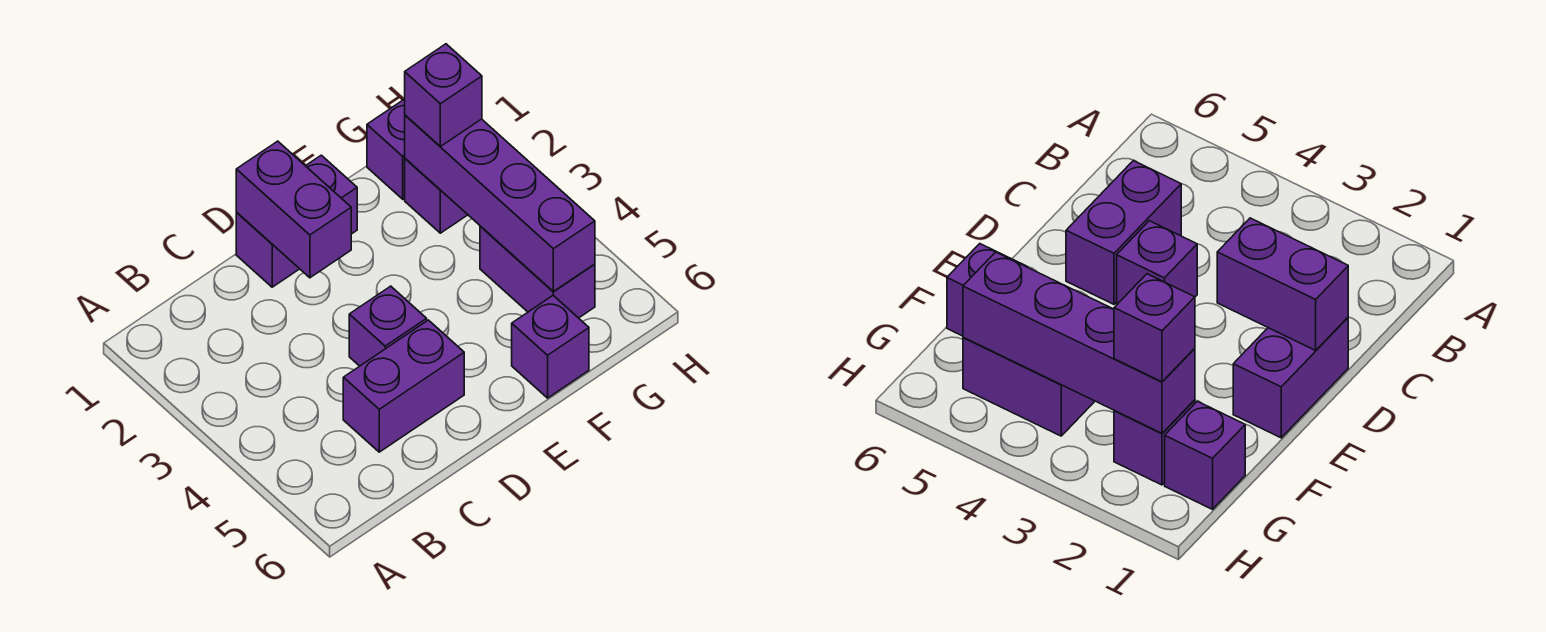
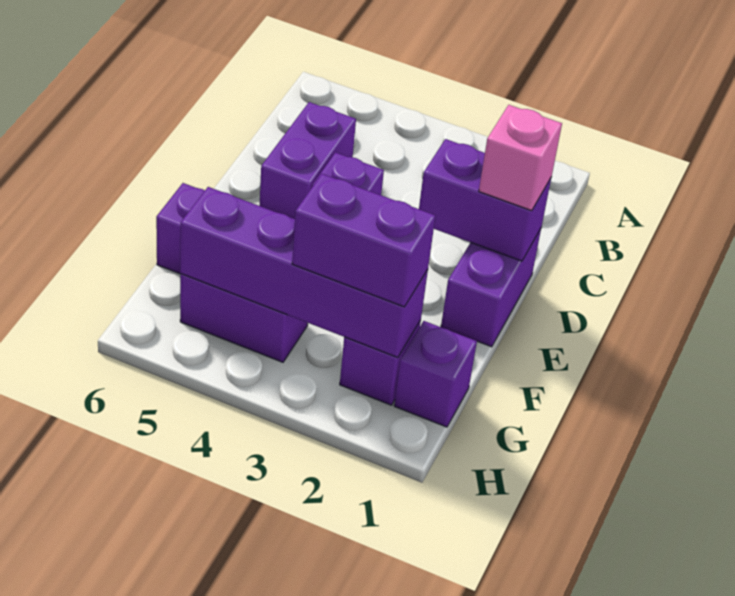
none -> pink brick D1 level 3
purple brick G2 level 3 -> purple brick G2:G3 level 3

